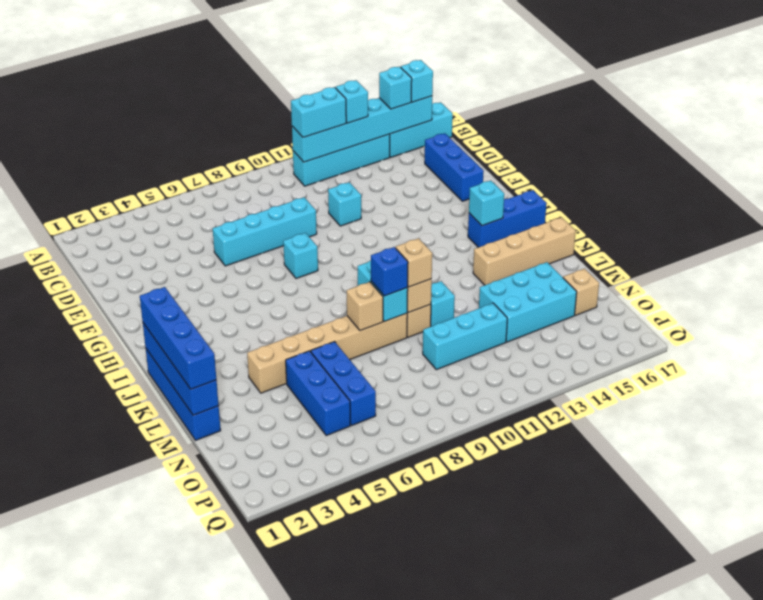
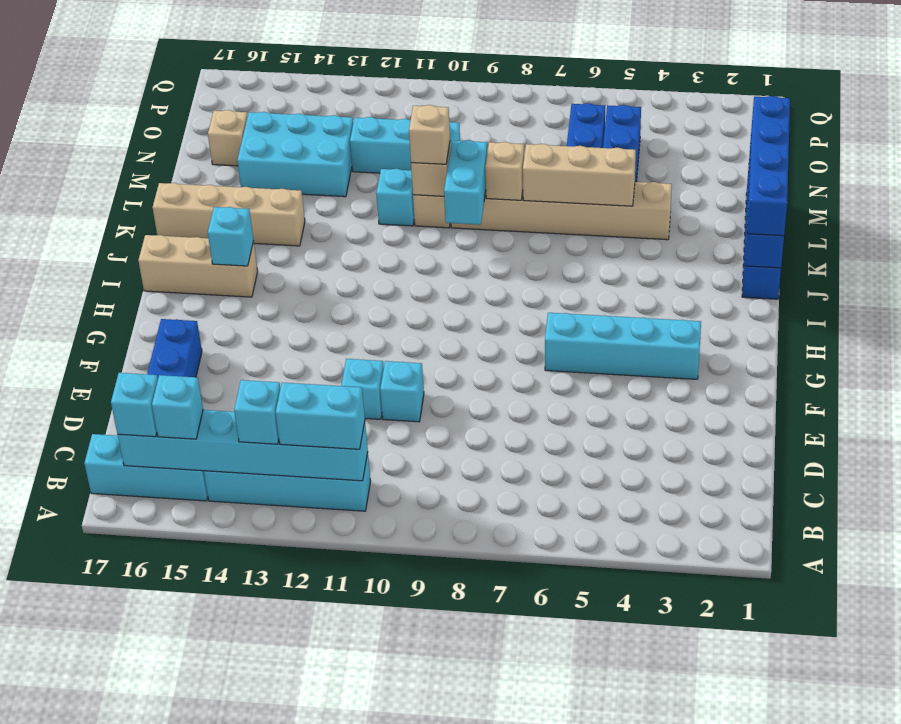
cyan brick E6:E9 level 1 -> cyan brick G3:G6 level 1
cyan brick G8 level 1 -> cyan brick E10 level 1
blue brick I15:I17 level 1 -> tan brick I15:I17 level 1
none -> tan brick L5:L7 level 2
blue brick L9 level 3 -> none

